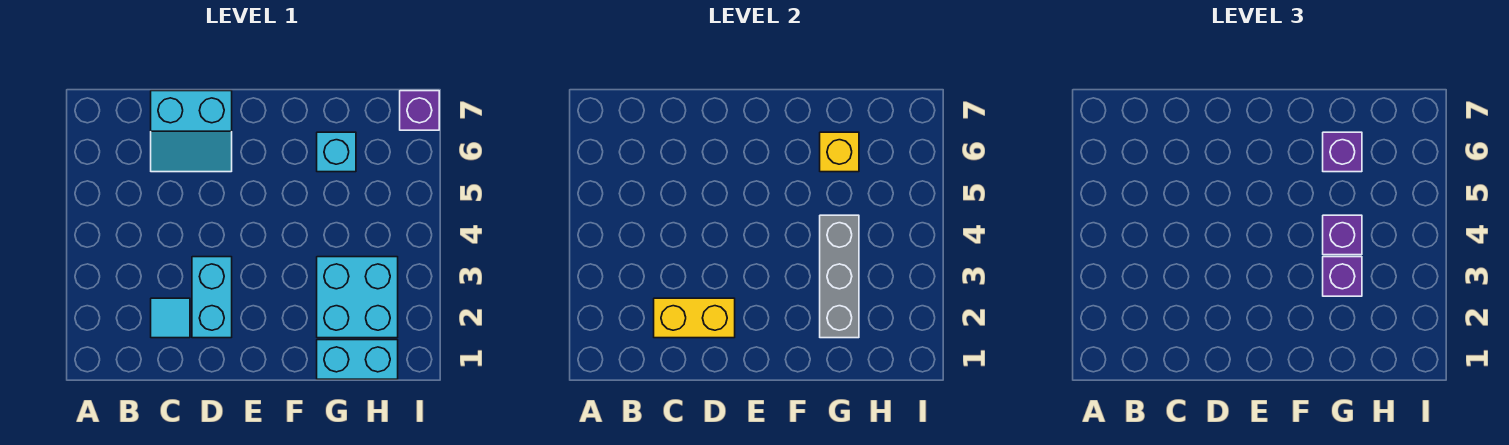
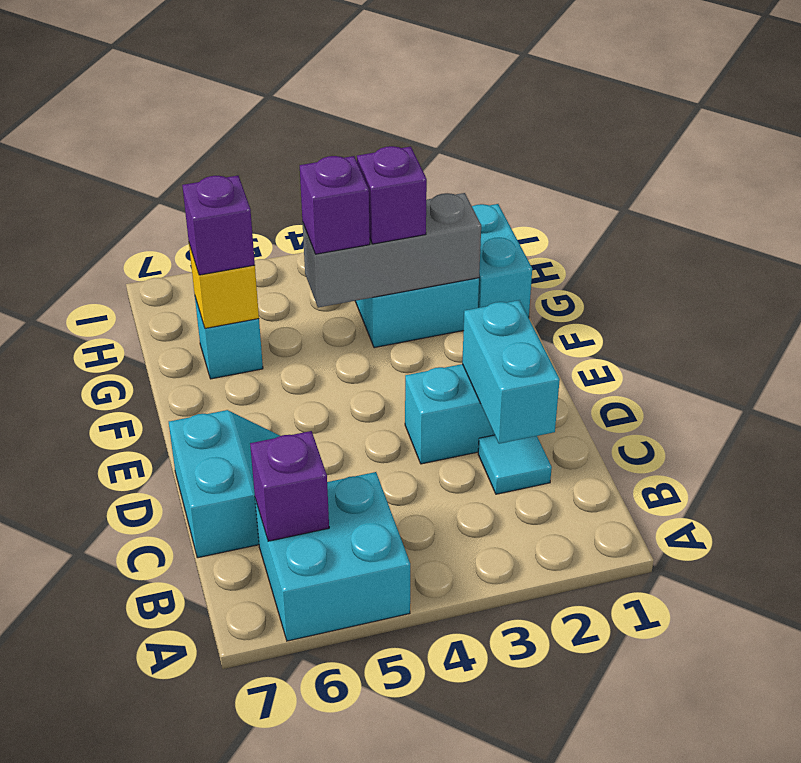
none -> cyan brick A5:B6 level 1
yellow brick C2:D2 level 2 -> cyan brick C2:D2 level 2
purple brick I7 level 1 -> purple brick B6 level 2

